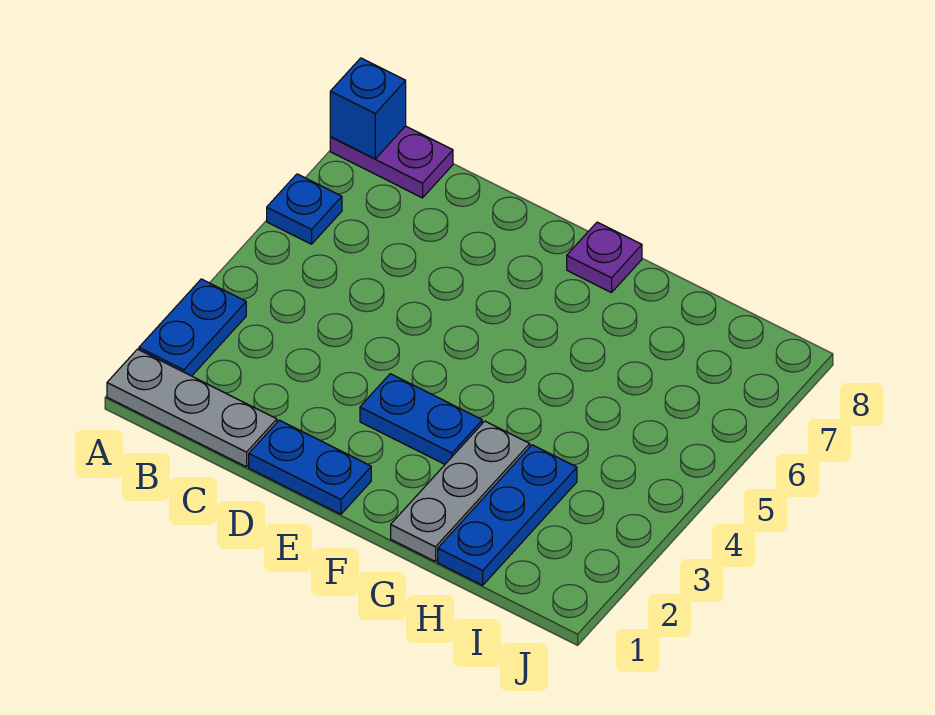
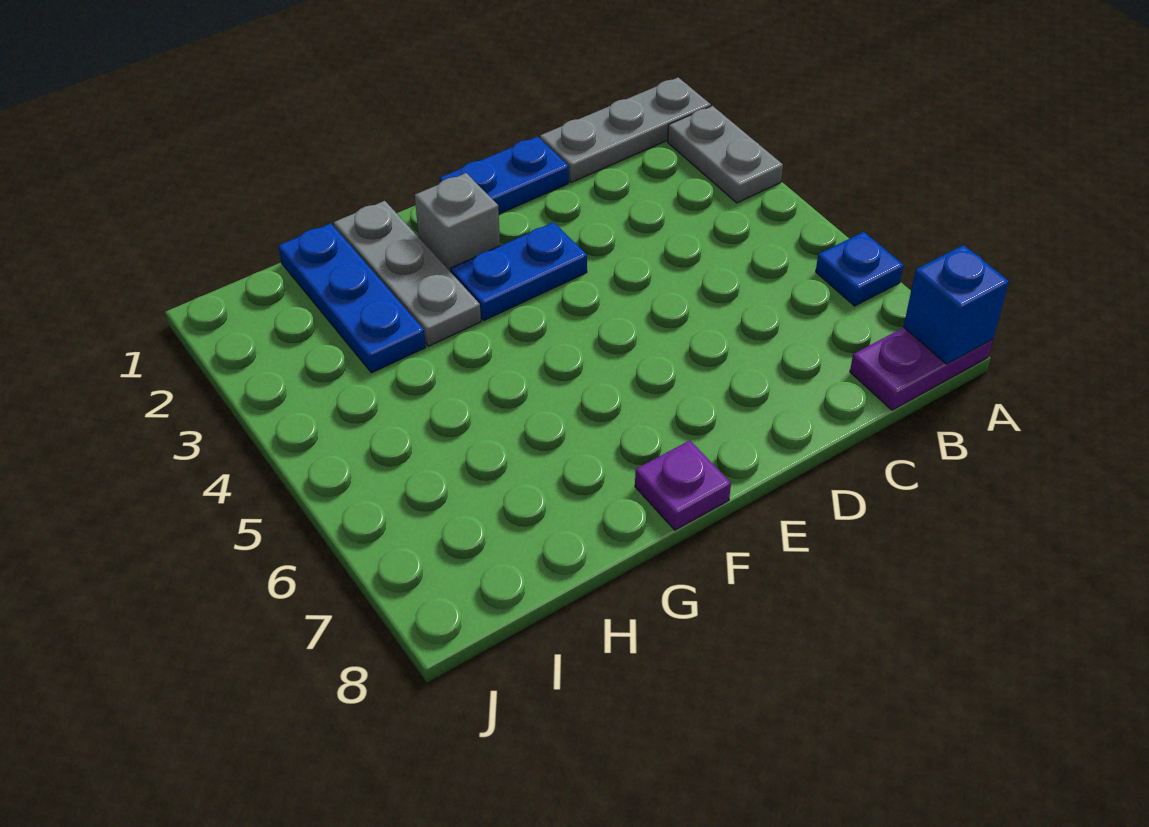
blue plate A2:A3 level 1 -> grey plate A2:A3 level 1
none -> grey brick F2 level 1

